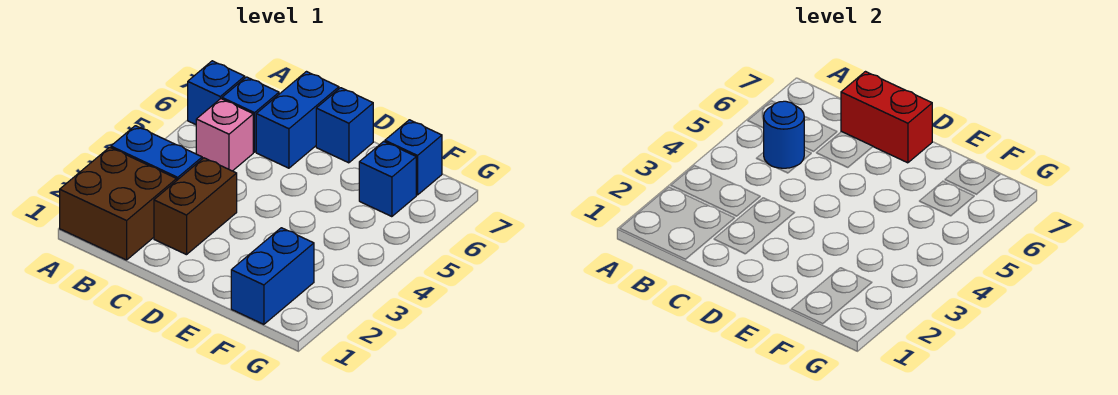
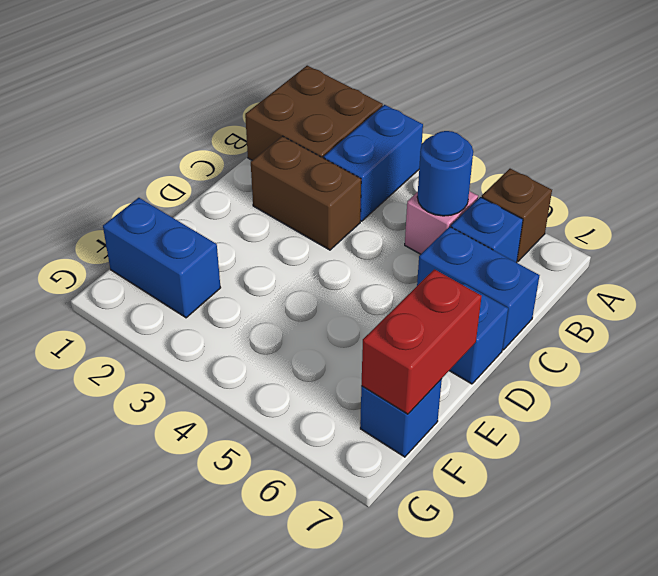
blue brick A6 level 1 -> brown brick A6 level 1
red brick C7:D7 level 2 -> red brick E7:F7 level 2
blue brick F6 level 1 -> none

